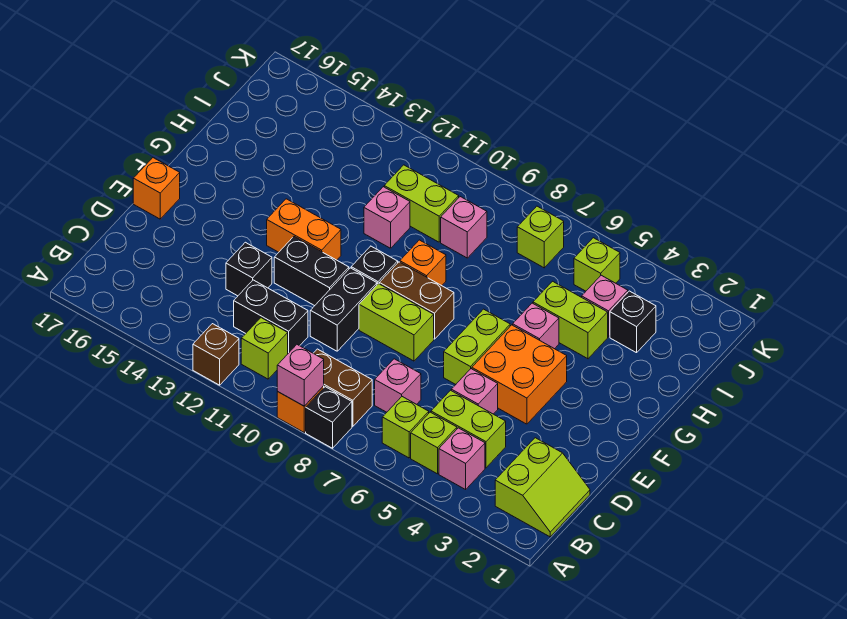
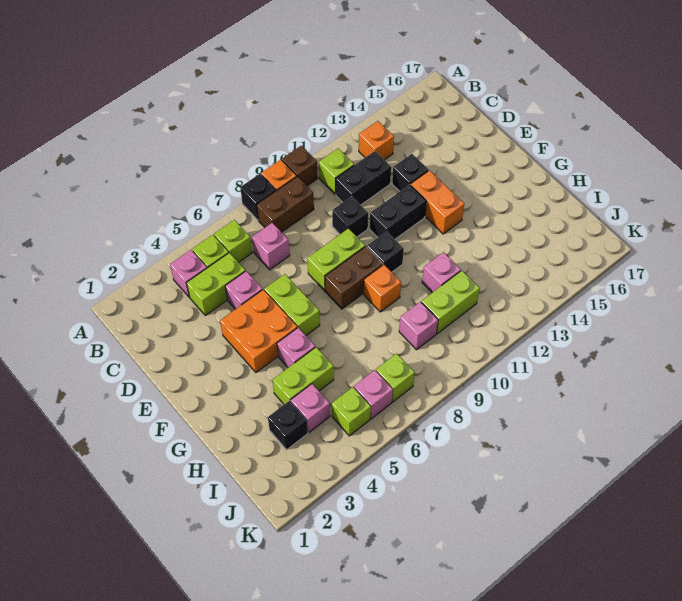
pink brick A9 level 2 -> pink brick J6 level 1
brown brick A12 level 1 -> brown brick A10 level 1
lime slope B1:C2 level 1 top 2 -> none
black brick D10:E10 level 1 -> black brick D10 level 1
orange brick E17 level 1 -> orange brick B13 level 1
orange brick F12:F13 level 1 -> orange brick E13:F13 level 1

